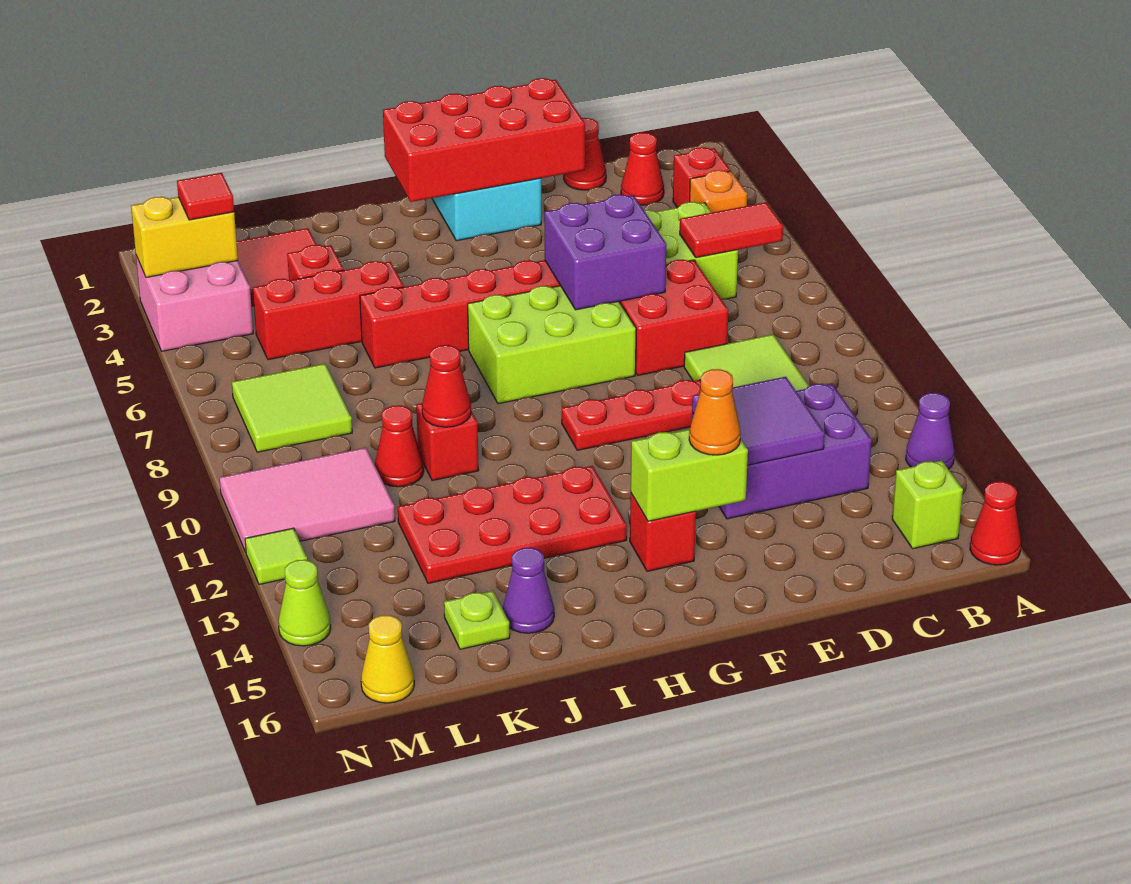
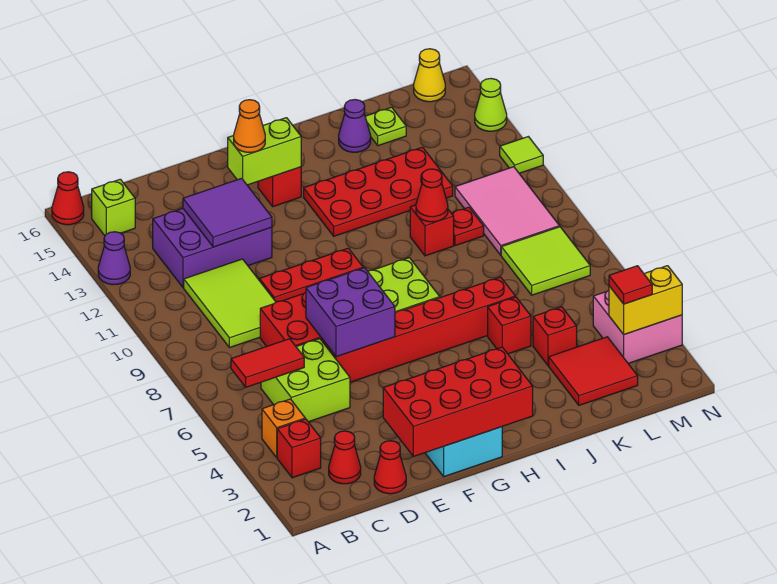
red brick J5:L5 level 1 -> red brick J5 level 1
red cone K10 level 1 -> red plate K10 level 1
pink tile L10:N11 level 1 -> pink tile L9:M11 level 1

